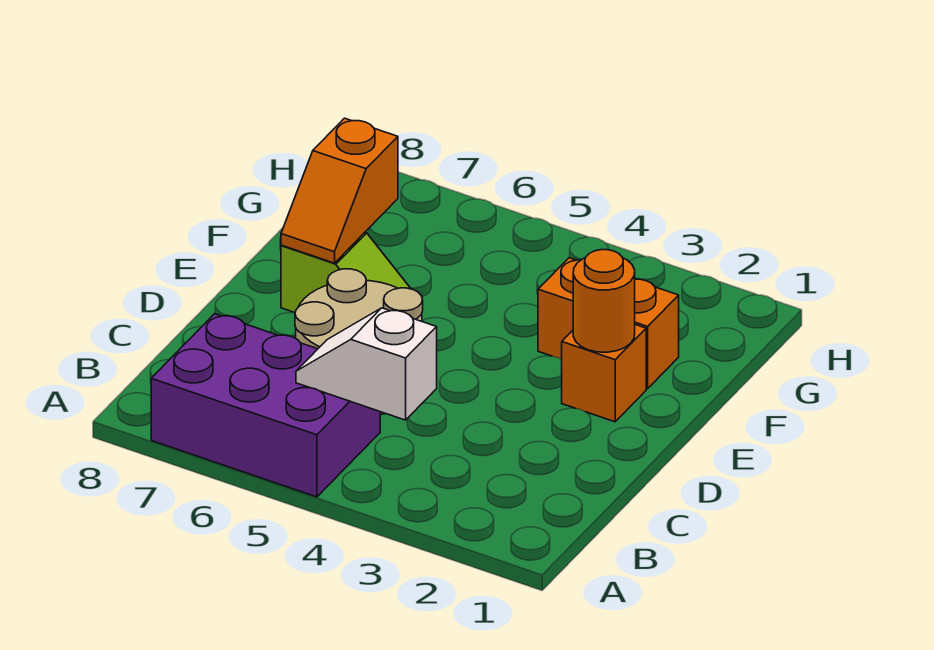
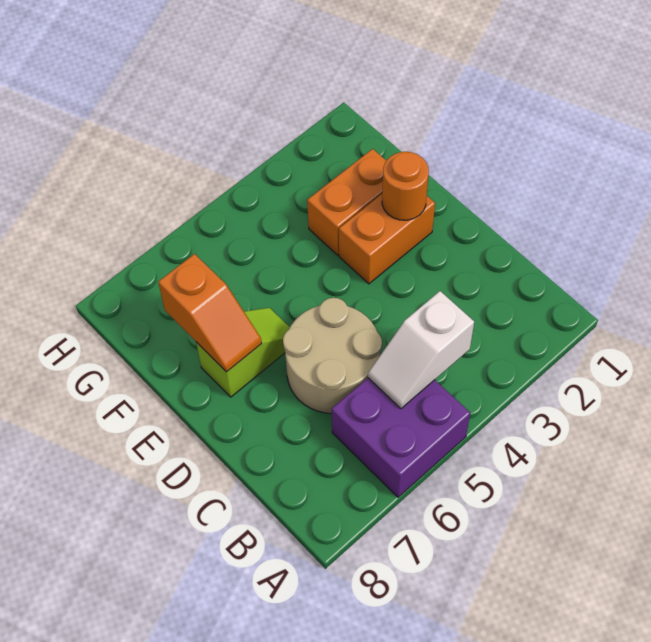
purple brick A5:B7 level 1 -> purple brick A5:B6 level 1
orange brick E2 level 1 -> orange brick E2:E3 level 1

